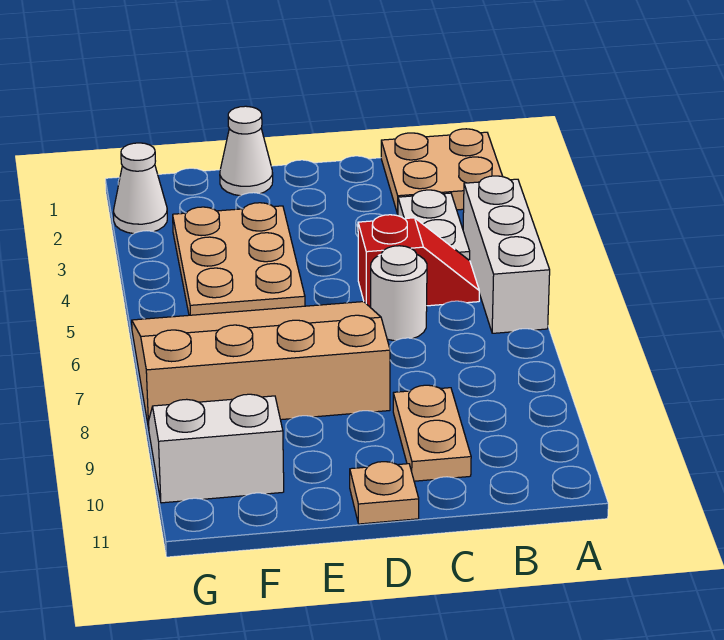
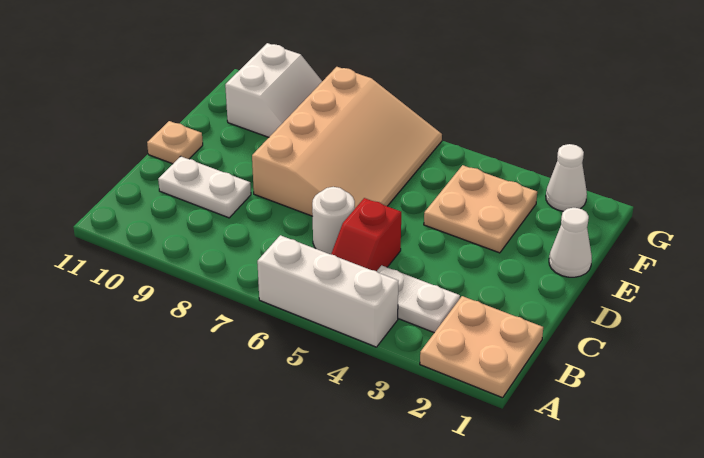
tan plate C9:C10 level 1 -> white plate C9:C10 level 1
tan plate E3:F5 level 1 -> tan plate E3:F4 level 1

